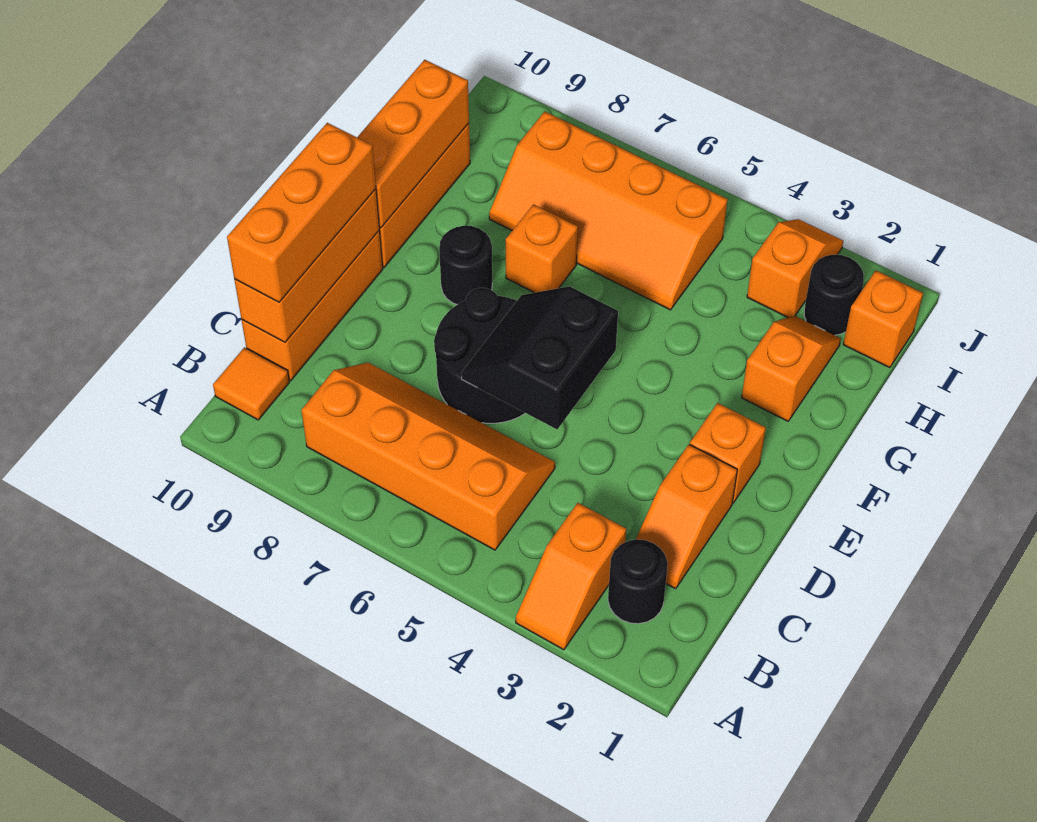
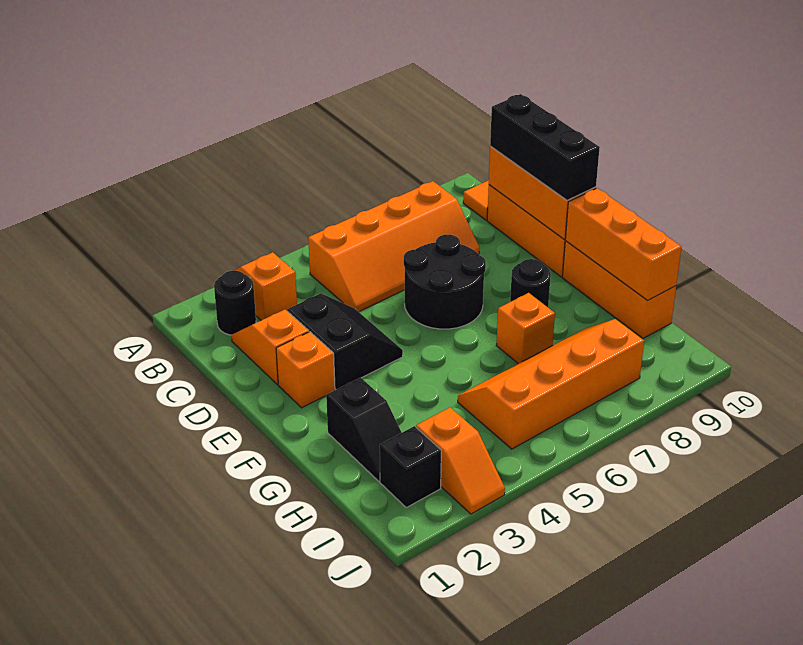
orange brick C10:E10 level 3 -> black brick C10:E10 level 3
black slope D5:E6 level 2 top 5 -> black slope D3:E4 level 1 top 3
orange slope G2:H2 level 1 top G -> black slope G2:H2 level 1 top G
orange brick I1 level 1 -> none
black round brick I2 level 1 -> black brick I2 level 1

